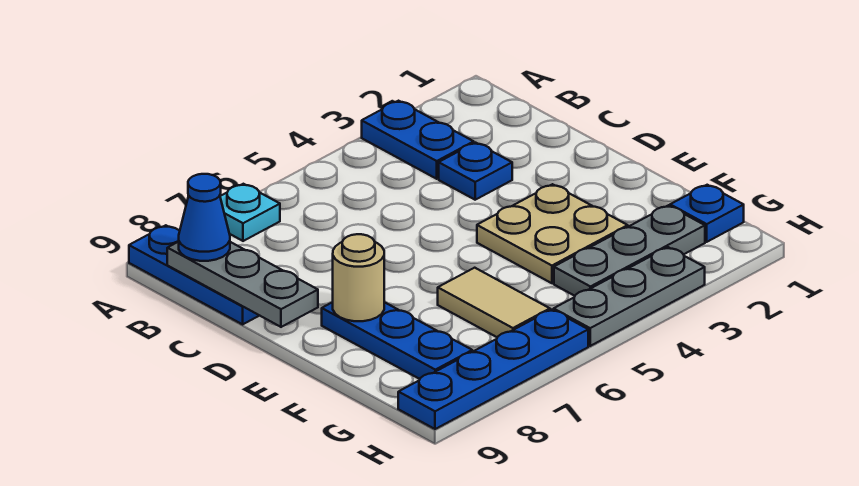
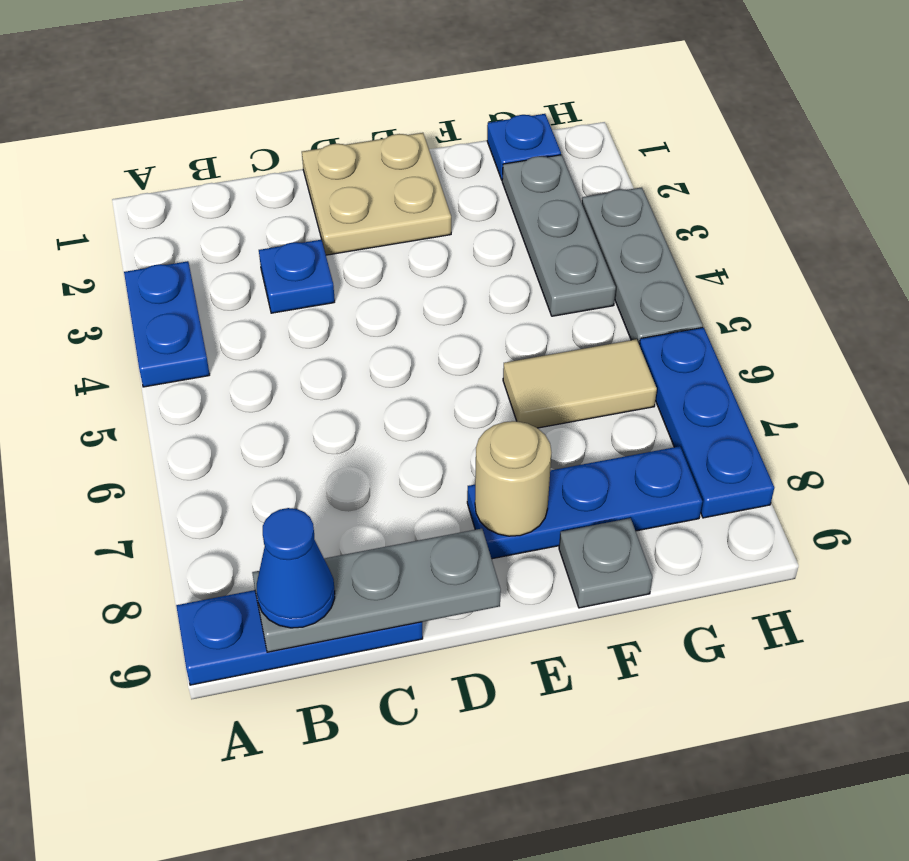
blue plate A3:B3 level 1 -> blue plate A3:A4 level 1
cyan plate A7 level 1 -> none
tan plate E3:F4 level 1 -> tan plate D1:E2 level 1
none -> grey plate F9 level 1
blue plate H6:H9 level 1 -> blue plate H6:H8 level 1

